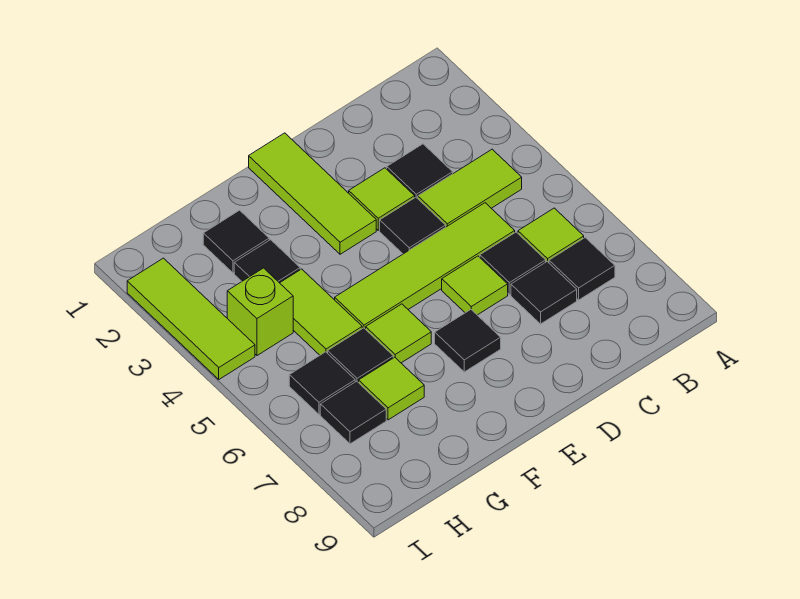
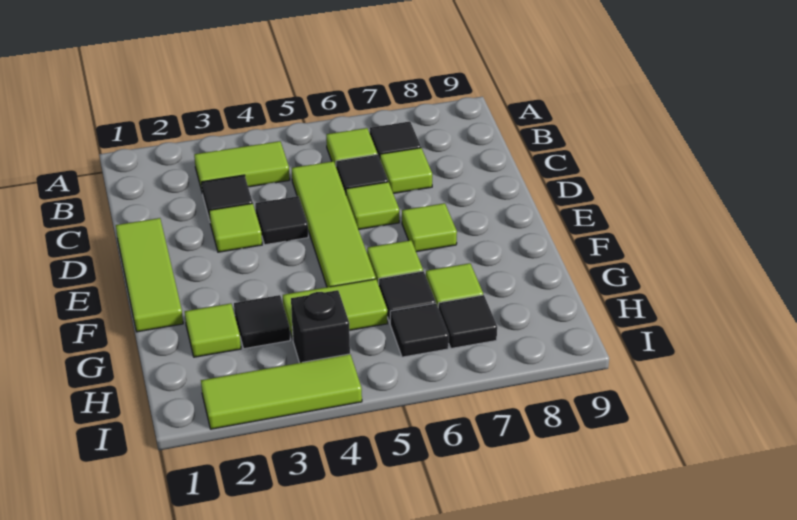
lime tile B4:C4 level 1 -> lime tile B3:B4 level 1
black tile C7 level 1 -> lime tile C7 level 1
lime tile E1:E3 level 1 -> lime tile D1:F1 level 1
black tile E7 level 1 -> lime tile E7 level 1
black tile G2 level 1 -> lime tile G2 level 1
lime brick H4 level 1 -> black brick H4 level 1

